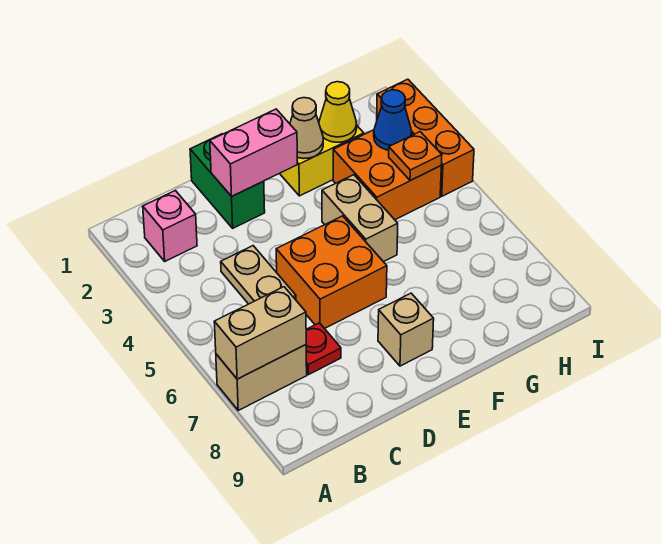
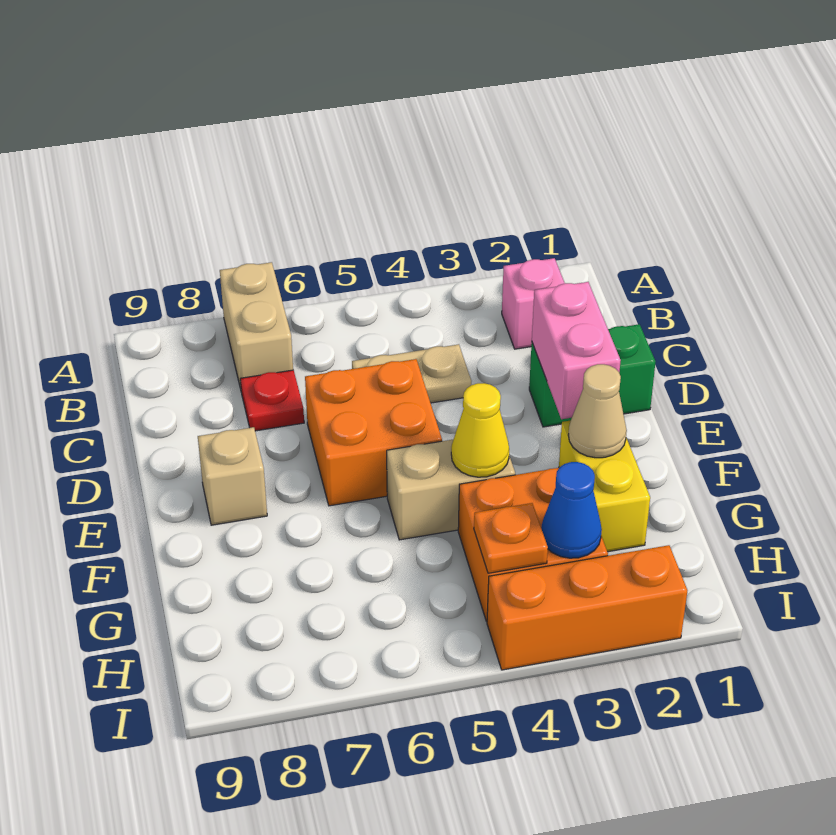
tan brick A7:B7 level 2 -> none
yellow cone G2 level 2 -> yellow cone F4 level 2

